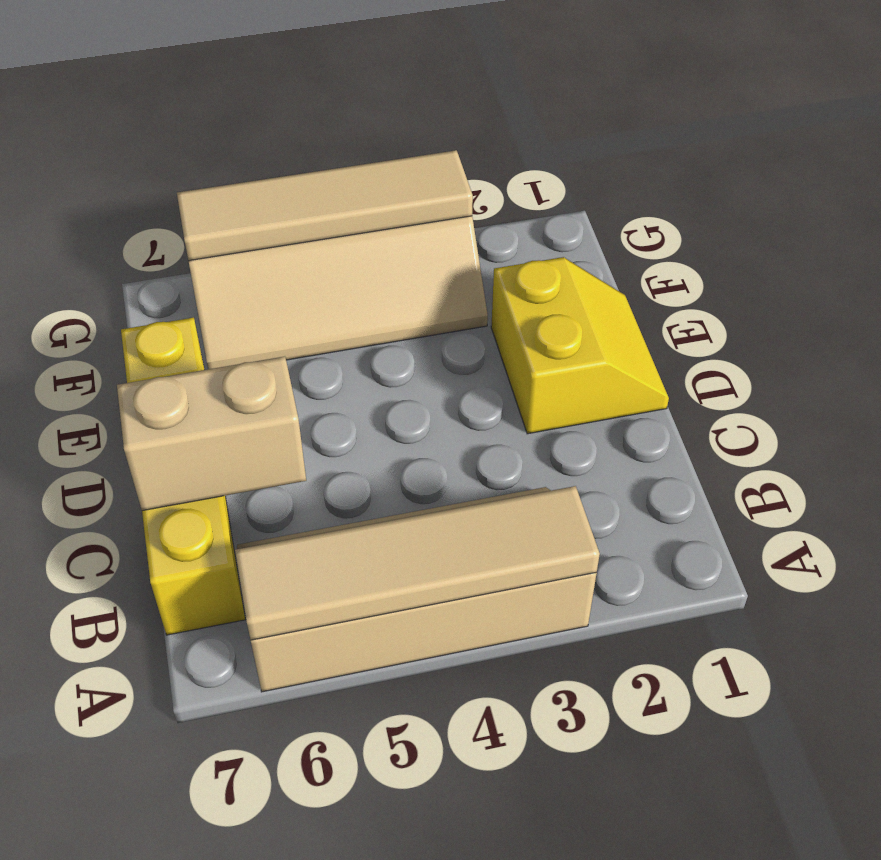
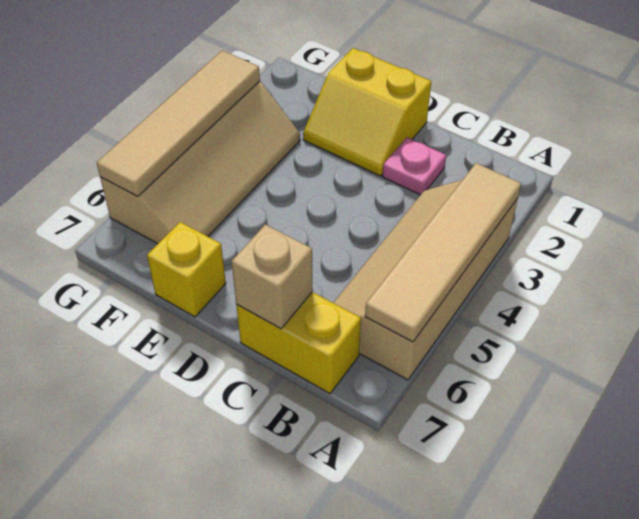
none -> pink plate C2 level 1
tan brick C6:C7 level 2 -> tan brick C7 level 2
yellow slope D1:E2 level 1 top 2 -> yellow slope D1:E2 level 1 top 1

